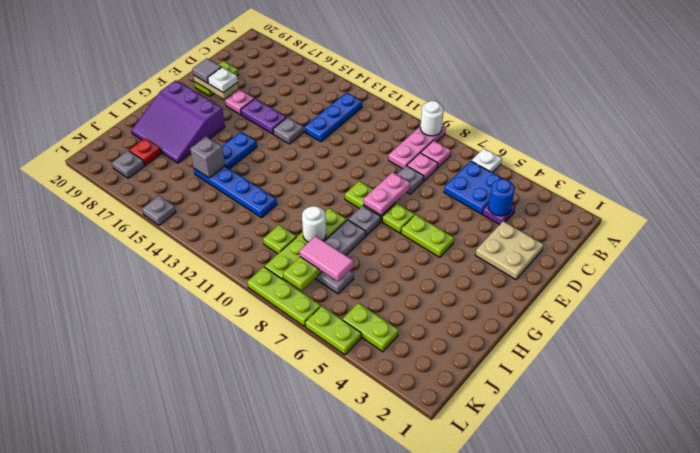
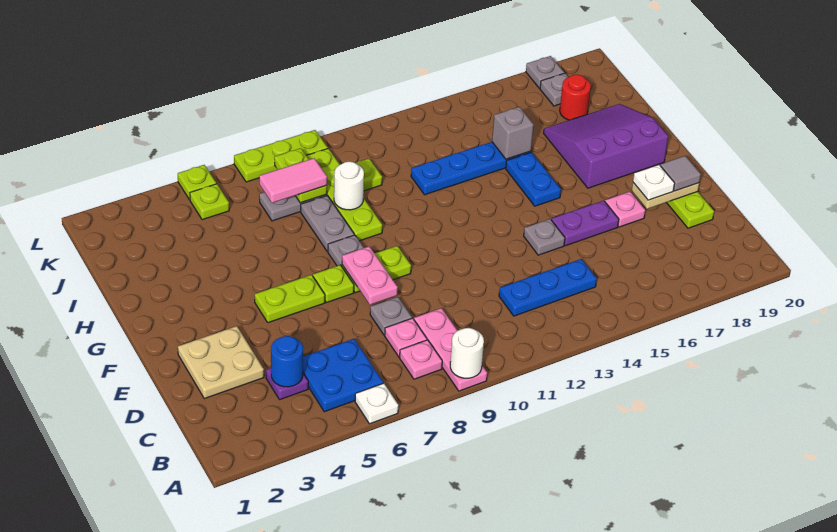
blue plate B13:D13 level 1 -> blue plate C12:C14 level 1
red plate J18 level 1 -> red round brick J18 level 1
lime plate K4:K5 level 1 -> lime plate K5 level 1
lime plate L5:L6 level 1 -> lime plate L5 level 1
grey plate L15 level 1 -> grey plate L18 level 1

